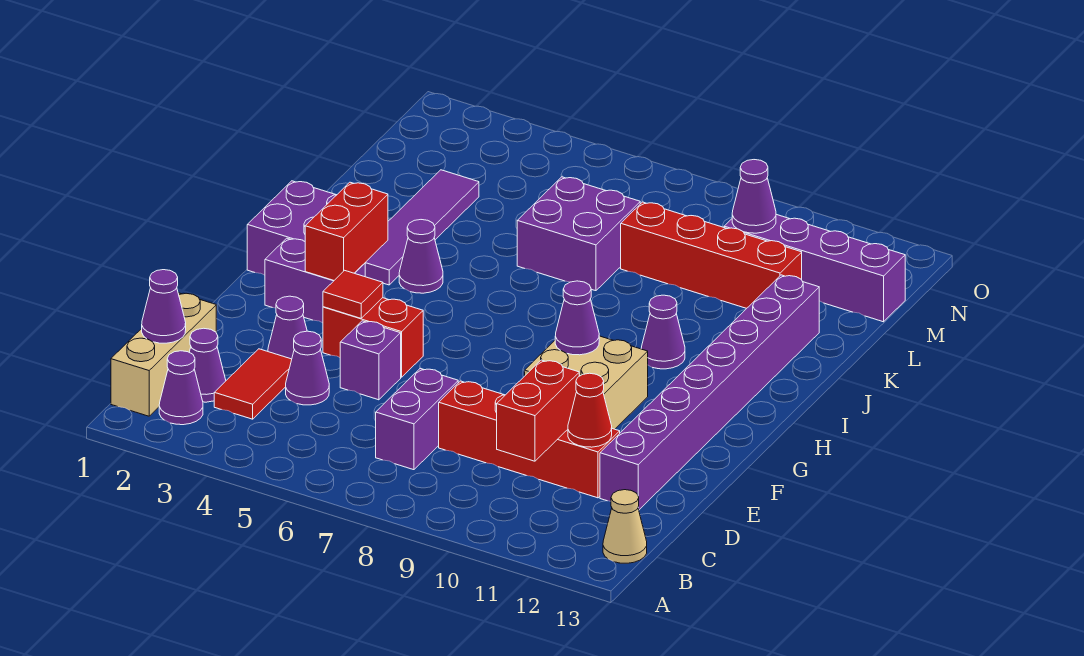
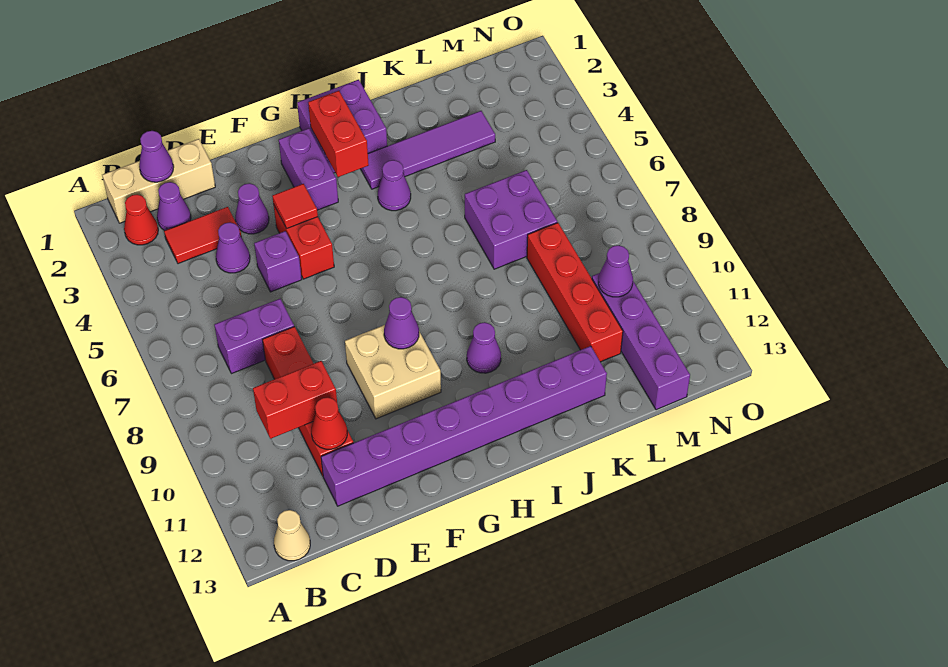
purple cone B2 level 1 -> red cone B2 level 1
red brick G3:H3 level 2 -> red brick H2:H3 level 2

